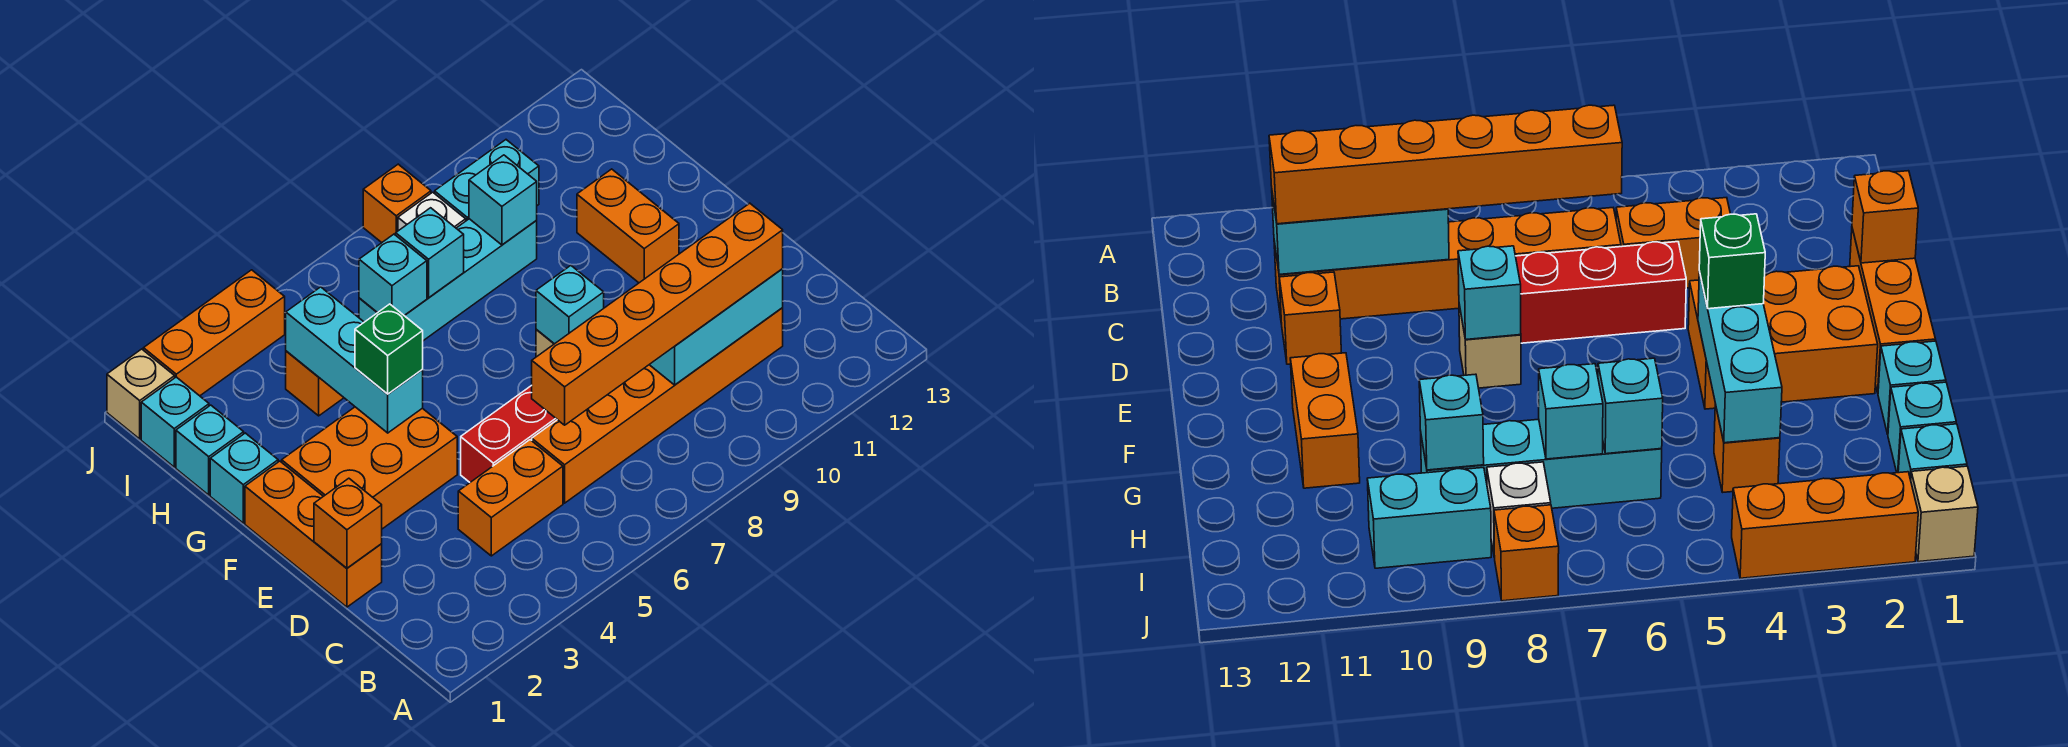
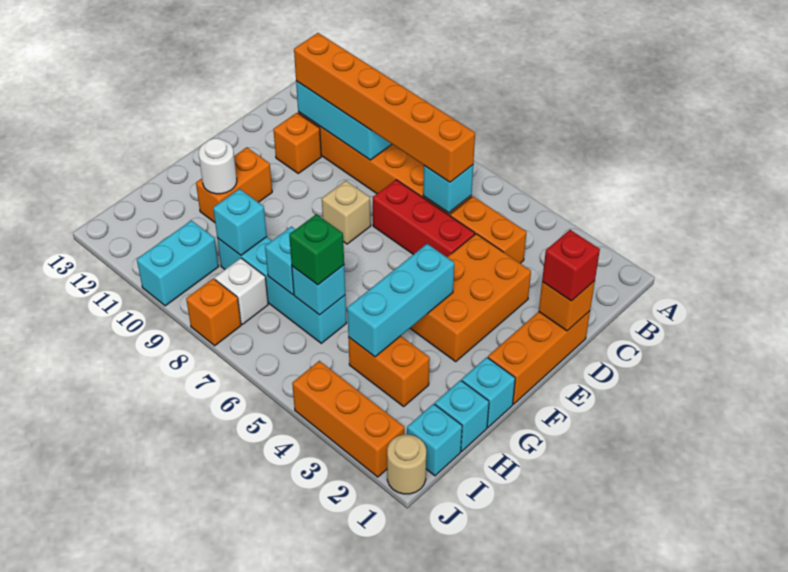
none -> red brick D1 level 3
orange brick E2:F4 level 1 -> orange brick D3:F4 level 1
cyan brick E8 level 2 -> cyan brick C6 level 2
green brick F4 level 3 -> green brick H6 level 3
none -> white round brick G11 level 2
orange brick H4 level 1 -> orange brick H3:H4 level 1
cyan brick I9:I10 level 1 -> cyan brick I10:J10 level 1
tan brick J1 level 1 -> tan round brick J1 level 1

